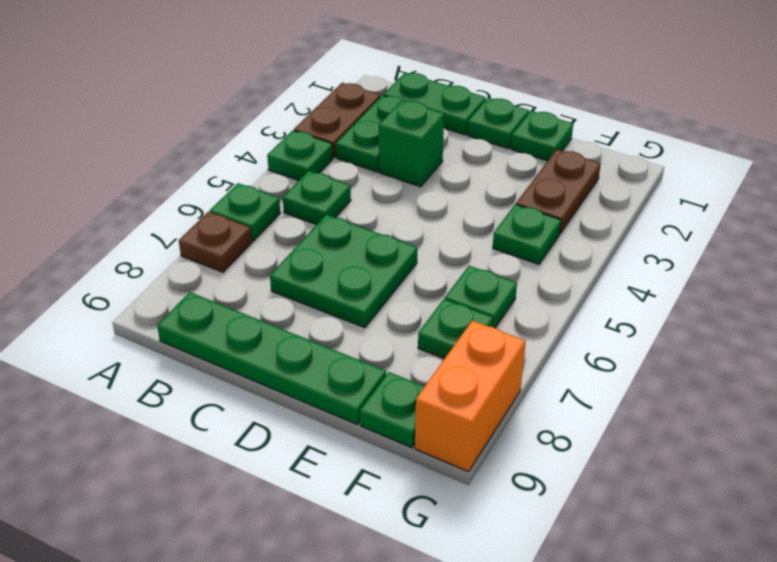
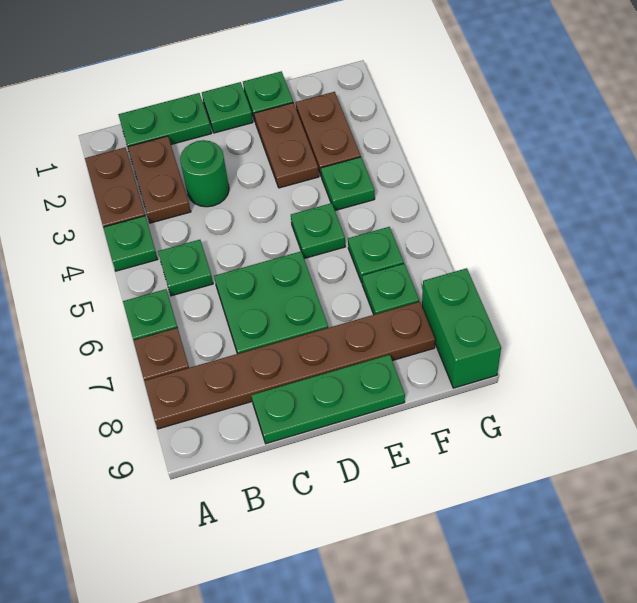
none -> brown plate A8:F8 level 1
green plate B2:B3 level 1 -> brown plate B2:B3 level 1
green plate B9:E9 level 1 -> green plate C9:E9 level 1
green brick C3 level 1 -> green round brick C3 level 1
none -> brown plate E2:E3 level 1
green plate F9 level 1 -> green plate E5 level 1
orange brick G8:G9 level 1 -> green brick G8:G9 level 1

